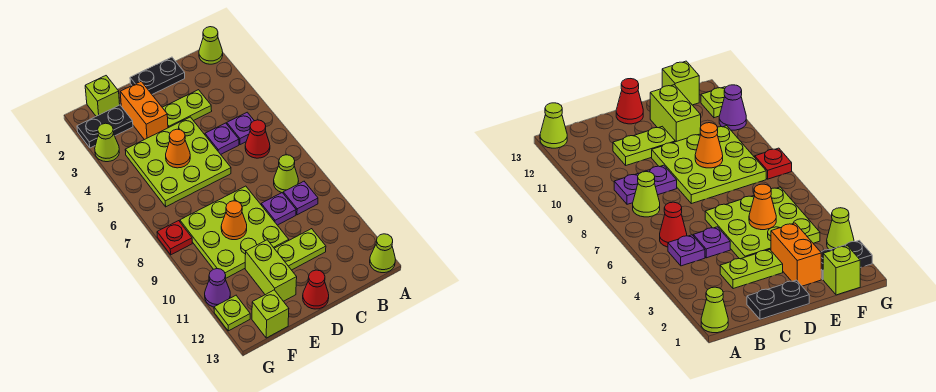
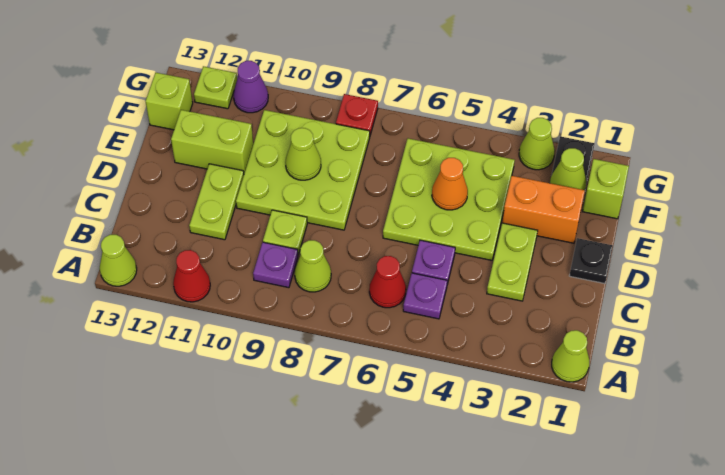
black plate C1:D1 level 1 -> black plate D1 level 1
purple plate C9 level 1 -> lime plate C9 level 1
red cone D13 level 1 -> red cone A11 level 1
orange cone E9 level 2 -> lime cone E9 level 2
none -> lime cone F2 level 2

